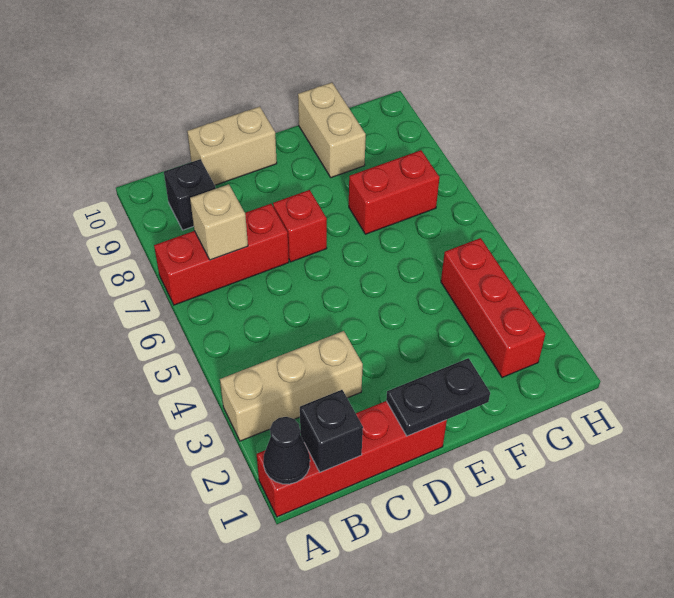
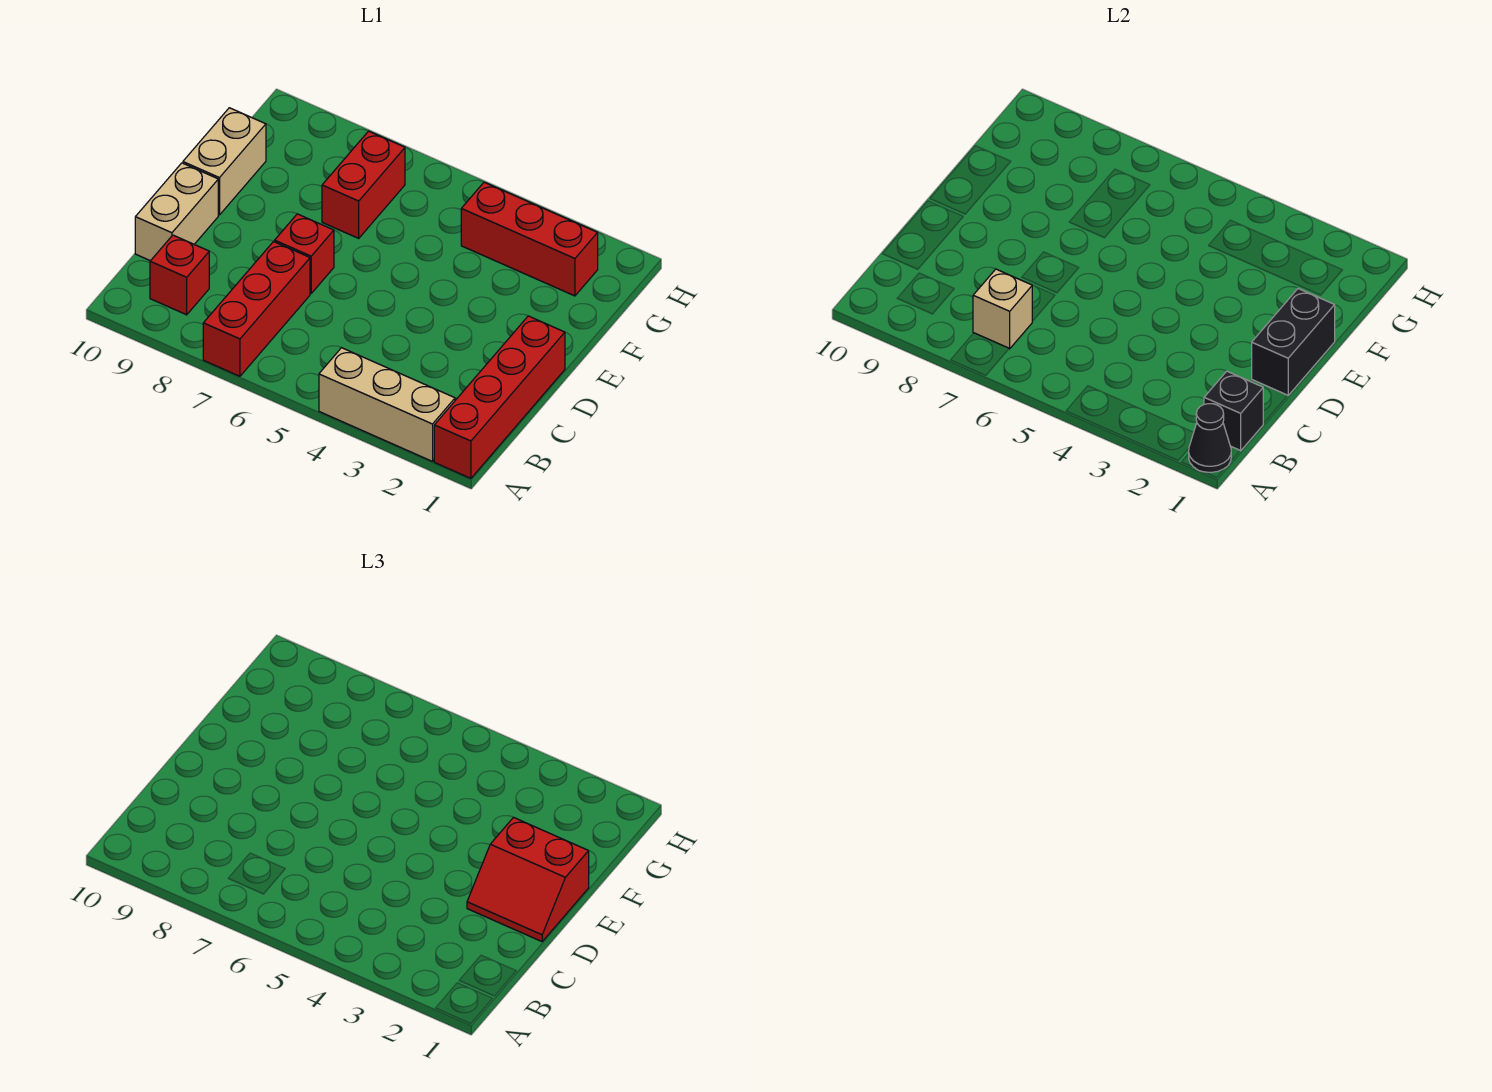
tan brick A3:C3 level 1 -> tan brick A2:A4 level 1
black brick B9 level 1 -> red brick B9 level 1
black plate D1:E1 level 2 -> black brick D1:E1 level 2
none -> red slope D1:E2 level 3 top E
tan brick F9:F10 level 1 -> tan brick E10:F10 level 1

